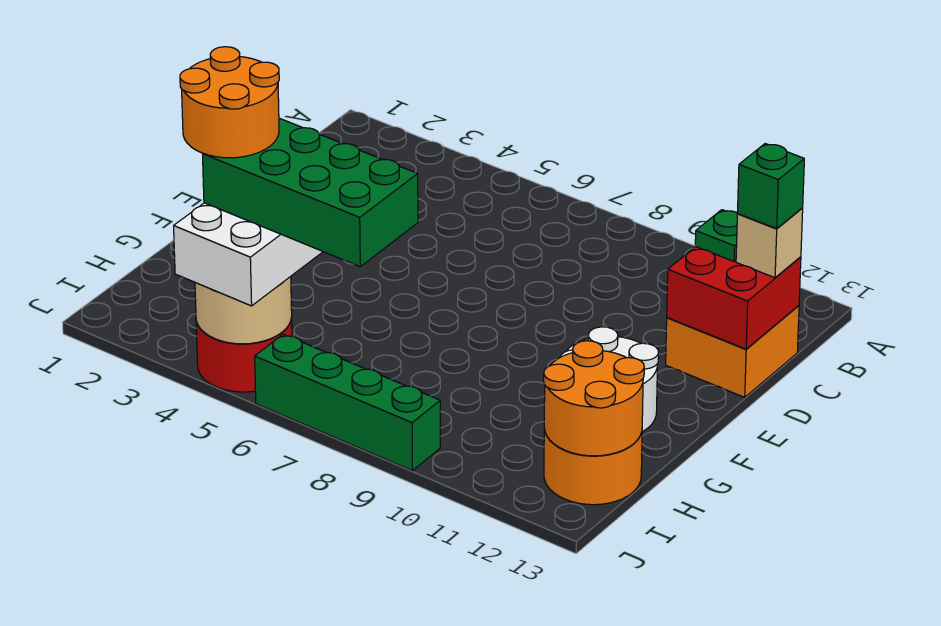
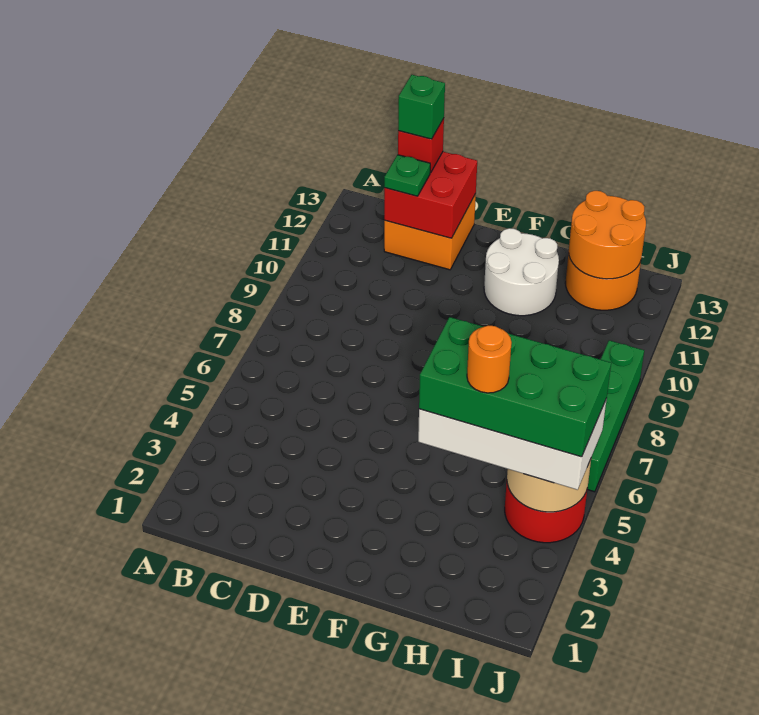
tan brick C13 level 3 -> red brick C13 level 3
orange round brick H3:I4 level 5 -> orange round brick H4 level 5
green brick H4:I7 level 4 -> green brick G4:J5 level 4

